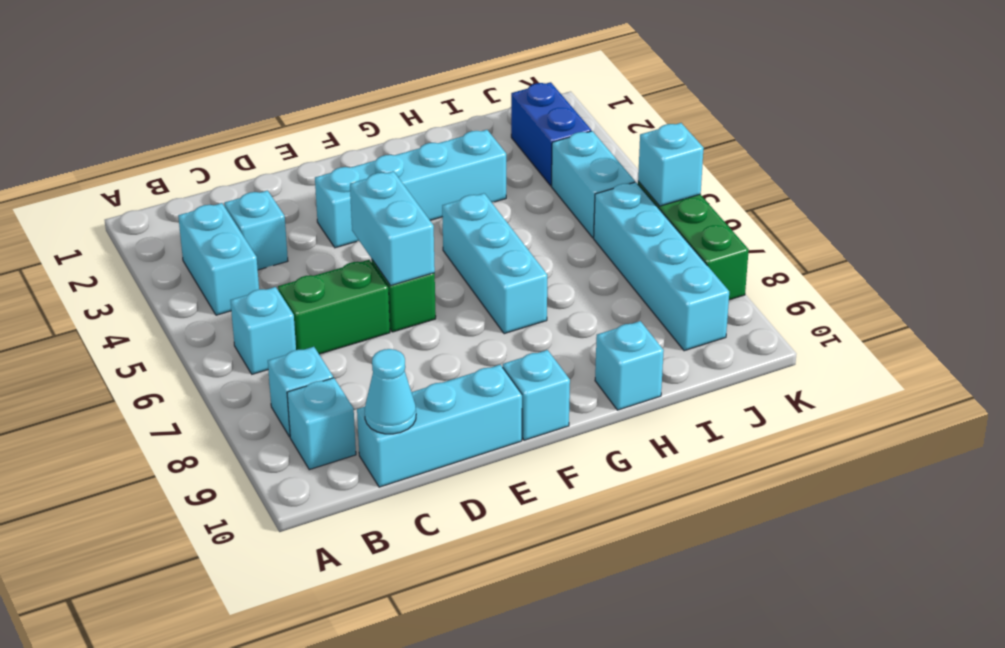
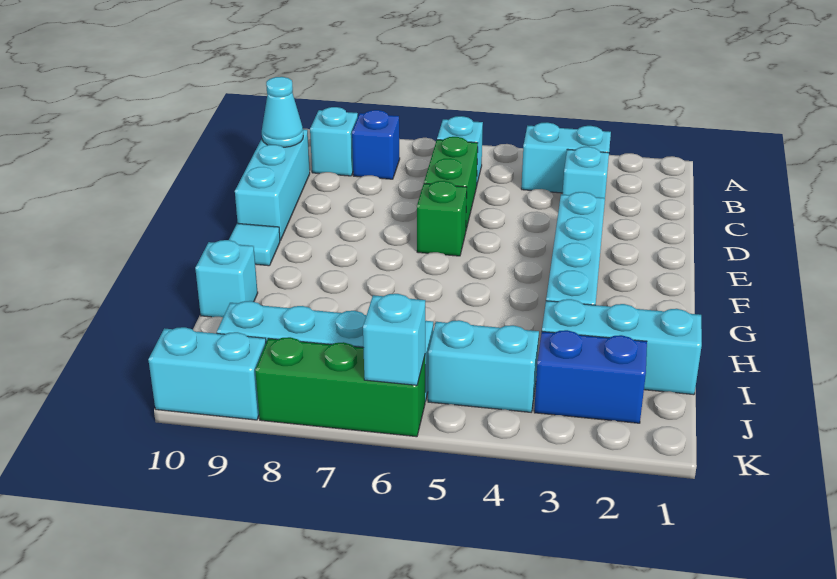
cyan brick B8 level 1 -> blue brick B8 level 1
cyan brick E5:E6 level 2 -> cyan brick K9:K10 level 1
cyan brick F10 level 1 -> cyan tile F10 level 1
cyan brick G5:G7 level 1 -> cyan brick I1:I3 level 1

